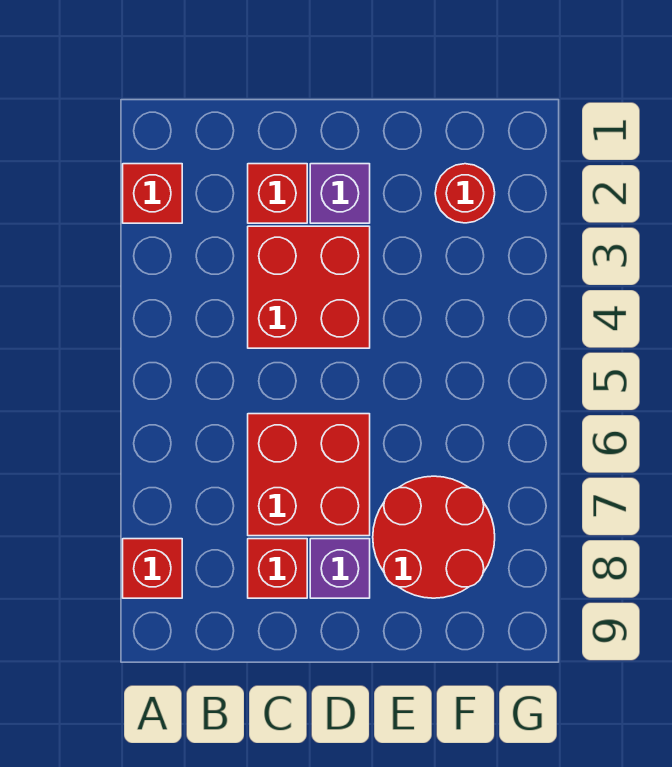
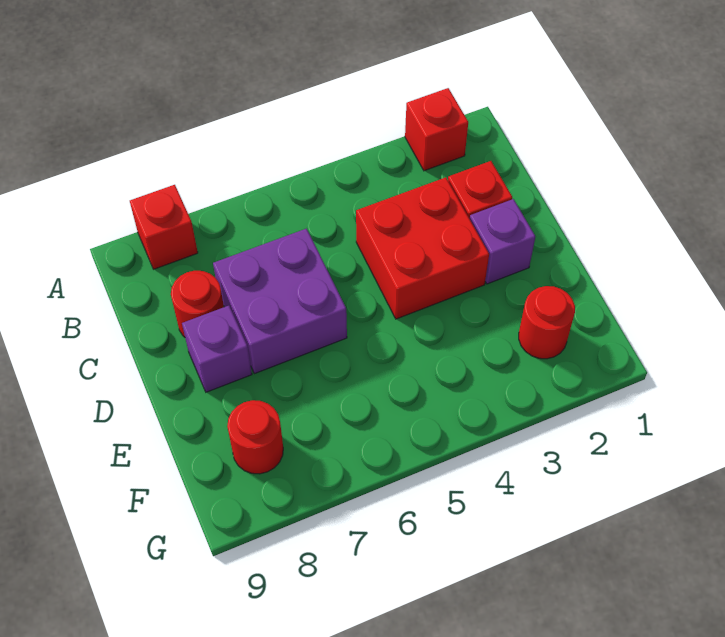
red brick C6:D7 level 1 -> purple brick C6:D7 level 1
red brick C8 level 1 -> red round brick C8 level 1
red round brick E7:F8 level 1 -> red round brick F8 level 1

